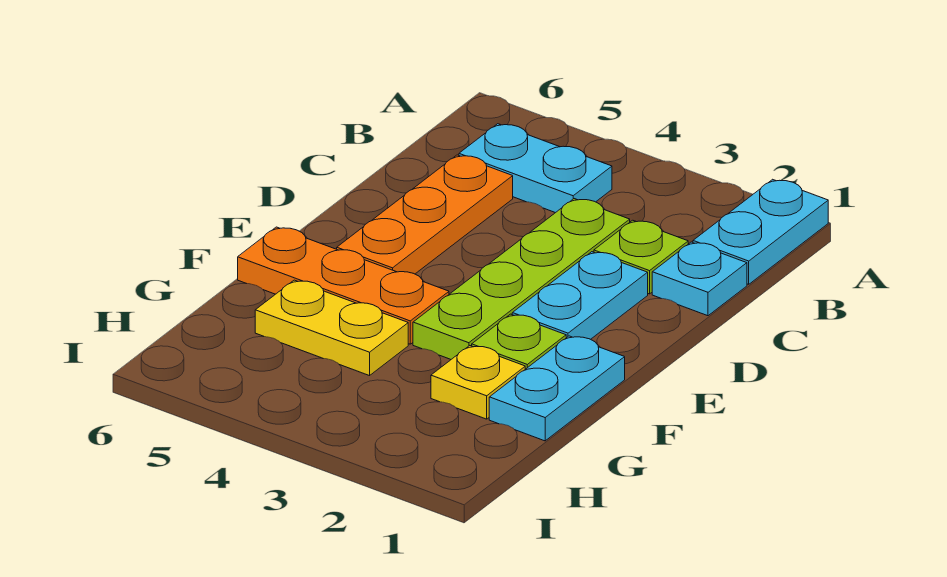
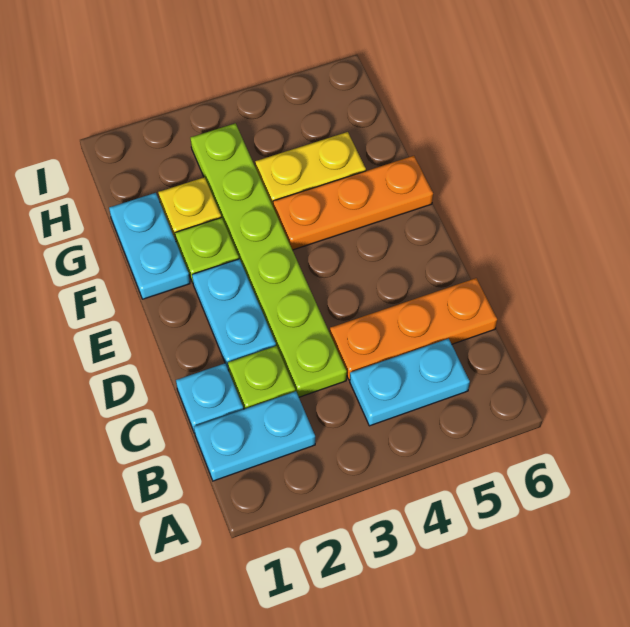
cyan plate A1:B1 level 1 -> cyan plate B1:B2 level 1
lime plate C3:F3 level 1 -> lime plate C3:H3 level 1
orange plate C5:E5 level 1 -> orange plate C4:C6 level 1

